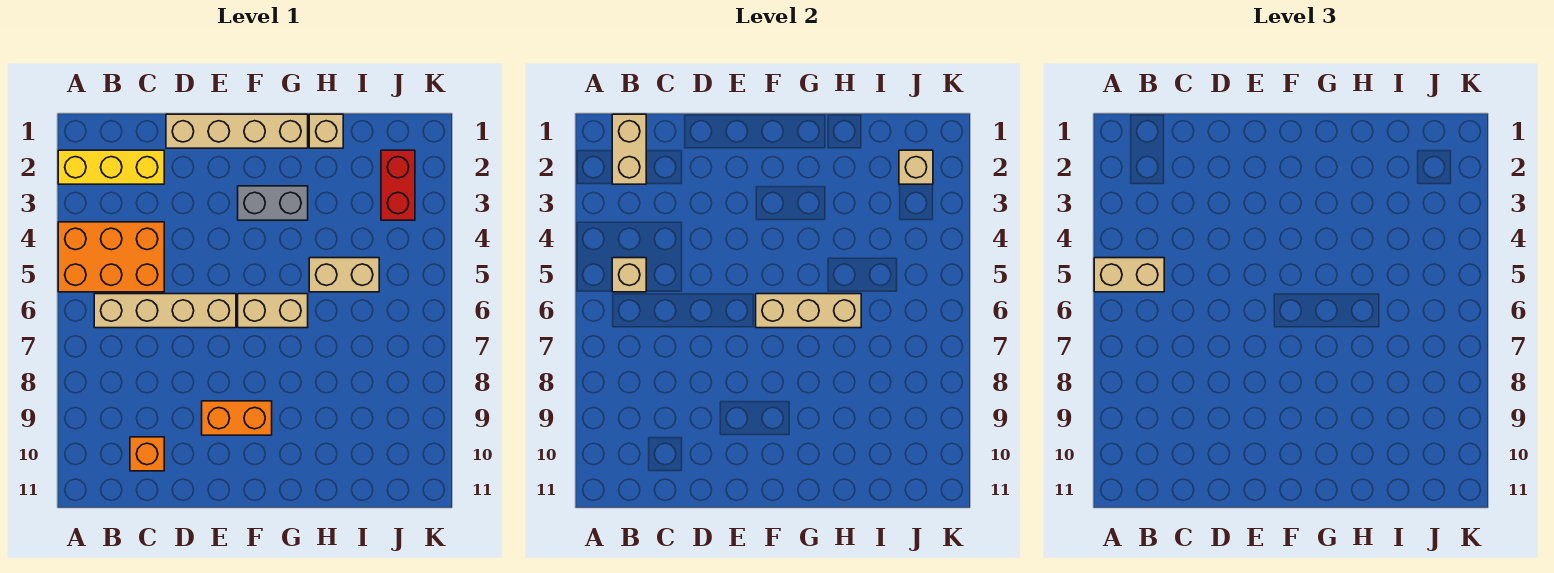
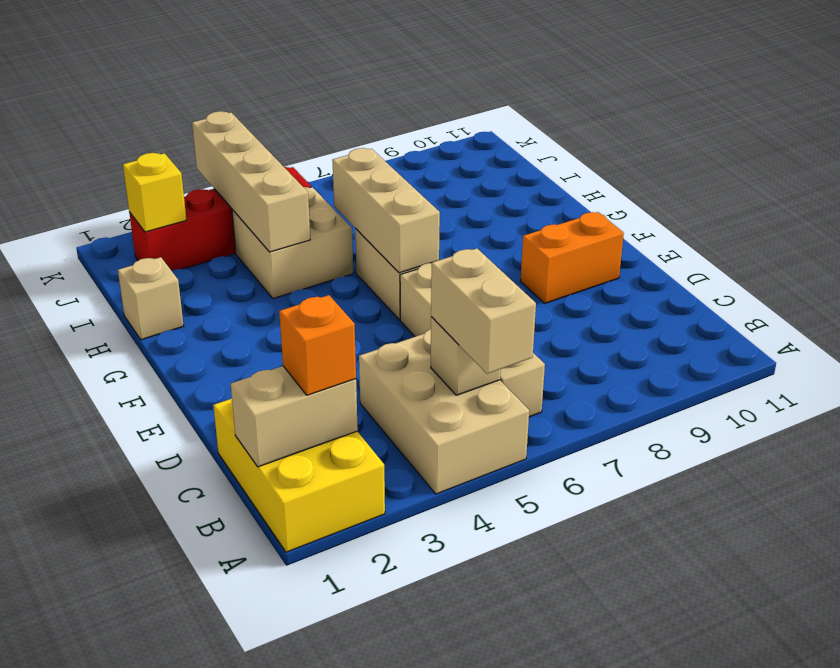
yellow brick A2:C2 level 1 -> yellow brick A1:C2 level 1
orange brick A4:C5 level 1 -> tan brick A4:C5 level 1
orange brick C10 level 1 -> orange brick B2 level 3
tan brick D1:G1 level 1 -> tan brick H4:K4 level 2
orange brick E9:F9 level 1 -> orange brick E9:E10 level 1
grey brick F3:G3 level 1 -> none
tan brick H5:I5 level 1 -> tan brick H4:I5 level 1
red brick J2:J3 level 1 -> red brick J2:J5 level 1
tan brick J2 level 2 -> yellow brick J2 level 2

